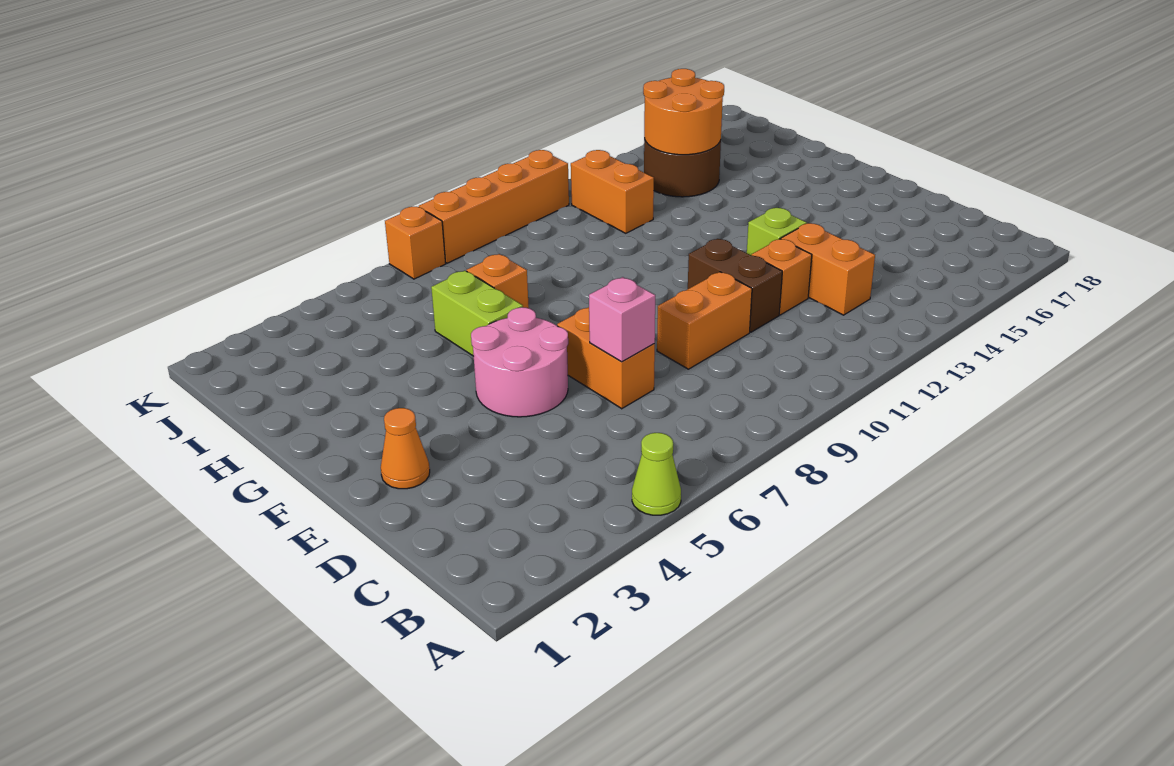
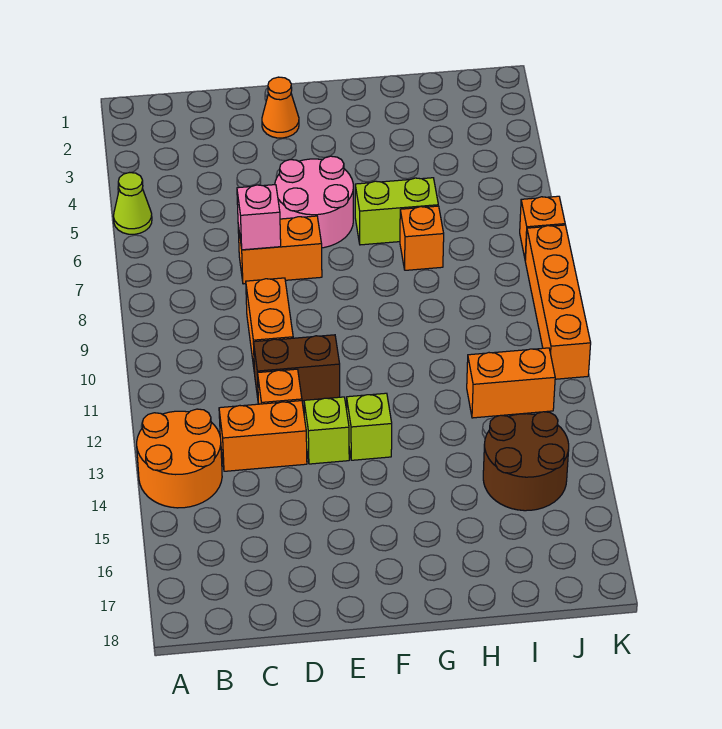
none -> lime brick F13 level 1
orange round brick I14:J15 level 2 -> orange round brick A13:B14 level 1

